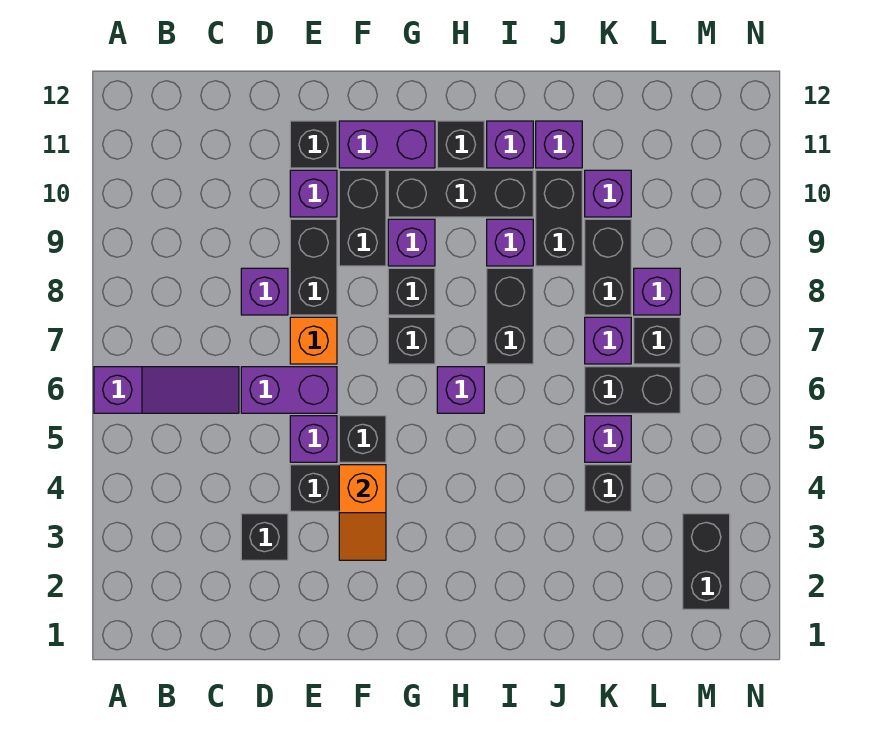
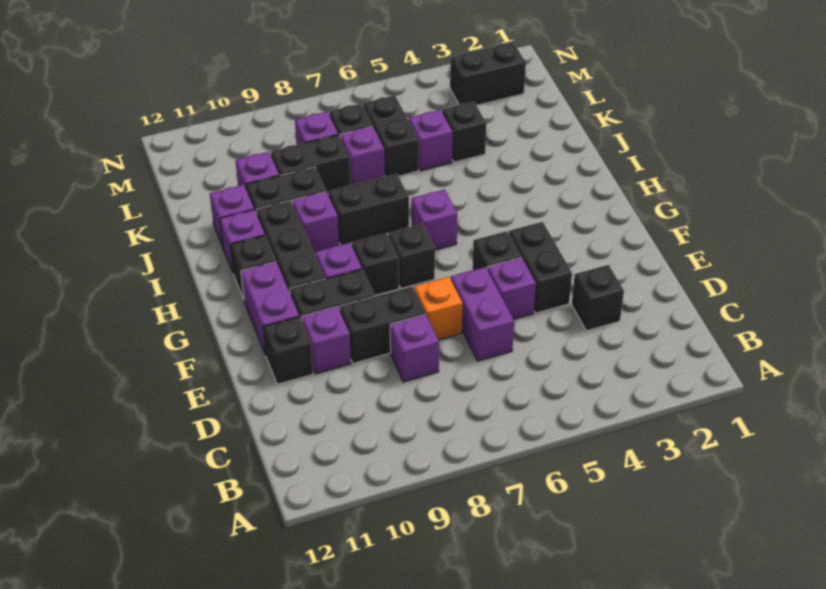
purple slope A6:C6 level 1 top A -> none
orange slope F3:F4 level 2 top 4 -> none

